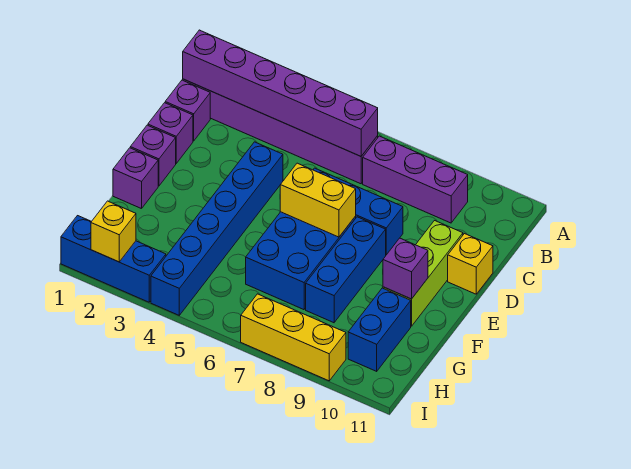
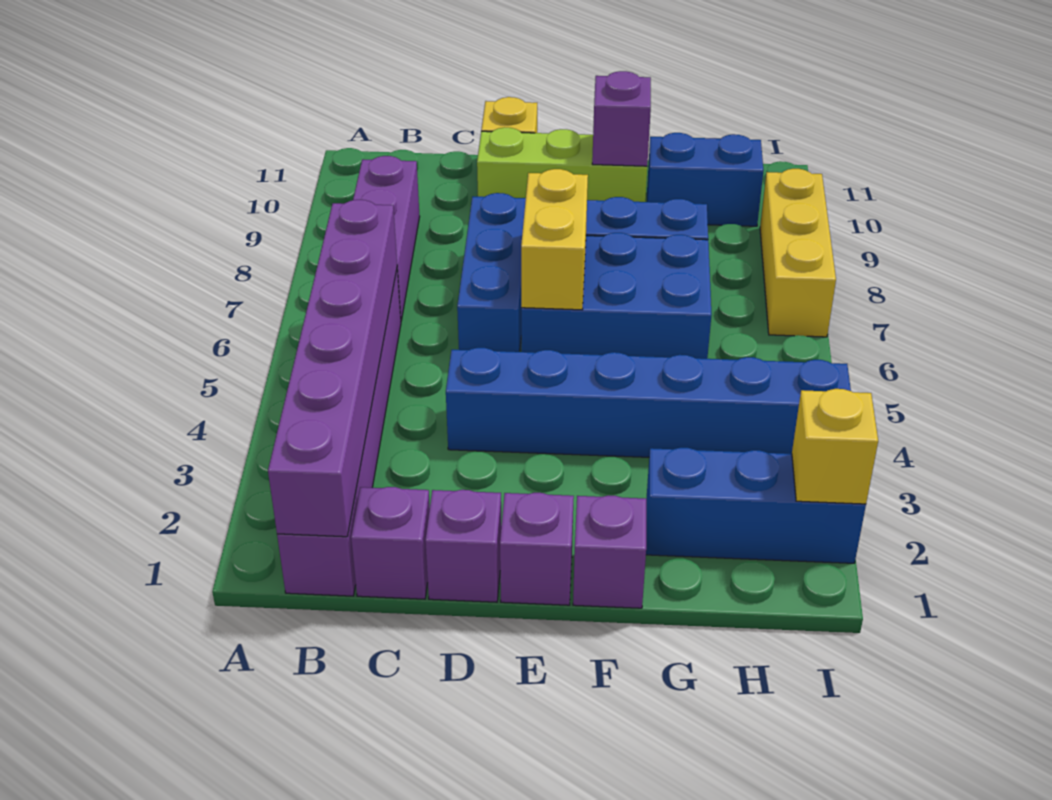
blue brick I1:I3 level 1 -> blue brick G2:I2 level 1

